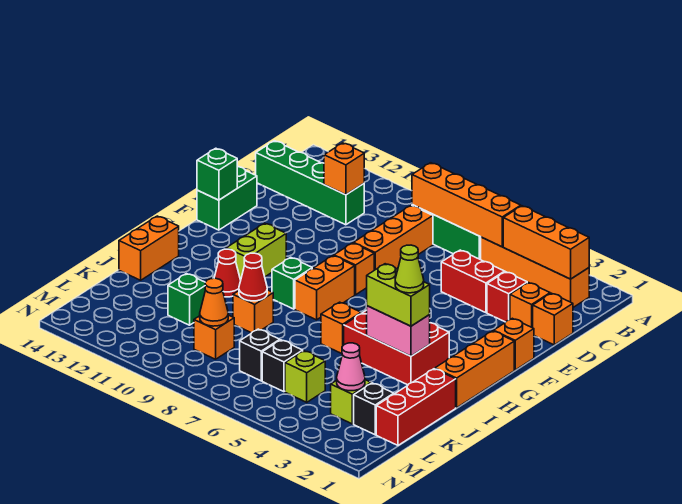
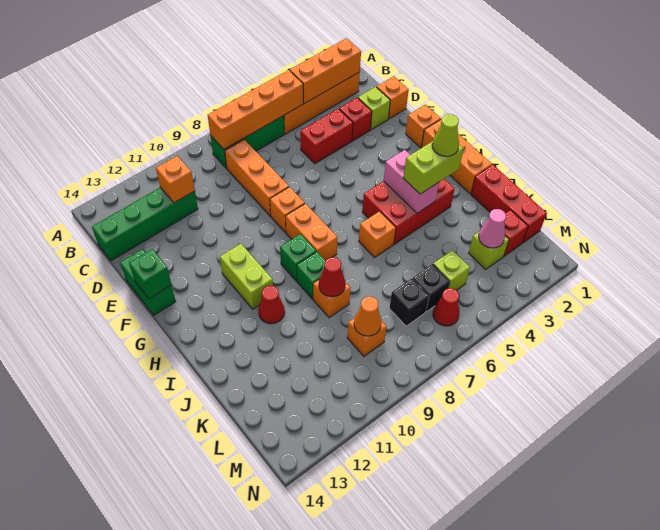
orange brick D2 level 1 -> lime brick D2 level 1
pink brick I3:I4 level 2 -> pink brick H4:I4 level 2
orange brick I14:J14 level 1 -> none
green brick K11 level 1 -> green brick I9 level 1
black brick L2 level 1 -> red brick L2 level 1
none -> red cone M6 level 1

